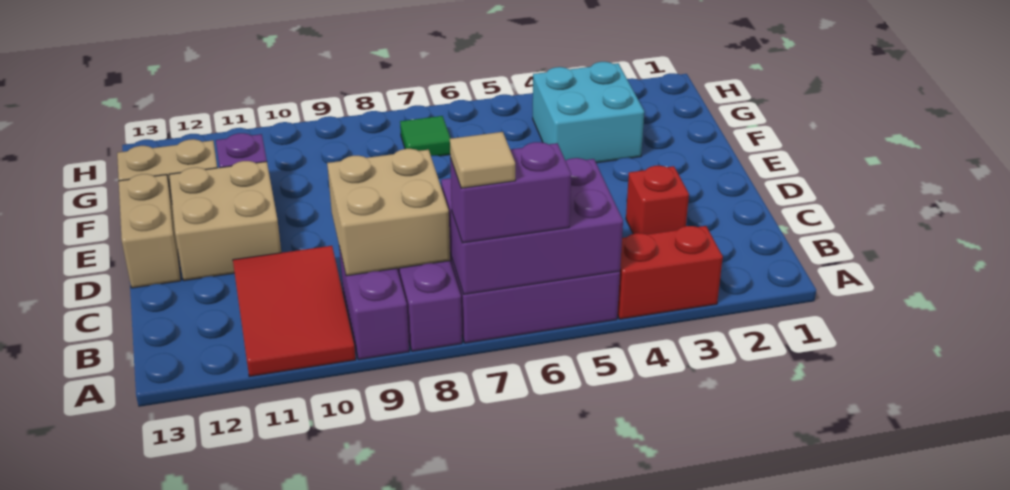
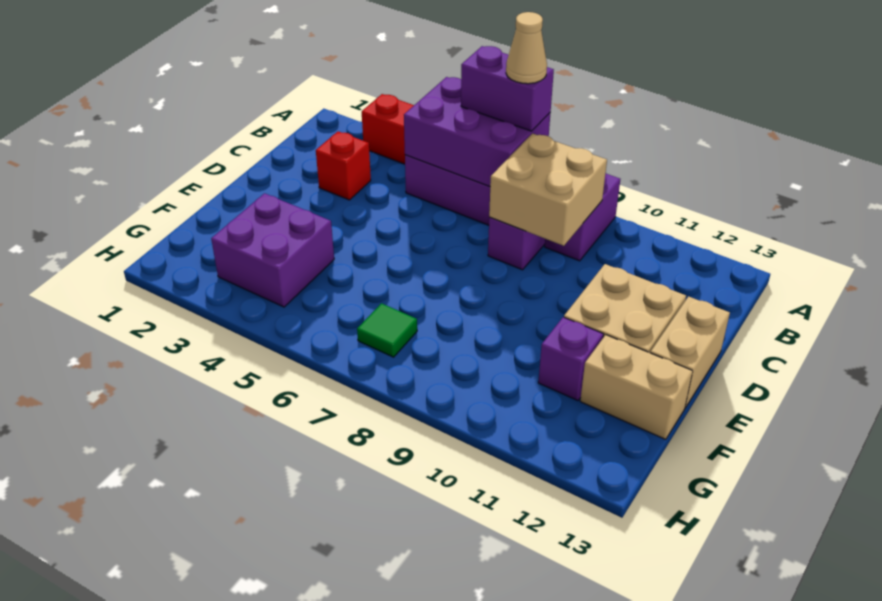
tan tile A7 level 4 -> tan cone A7 level 4
red tile A10:C11 level 1 -> none
cyan brick F3:G4 level 1 -> purple brick F3:G4 level 1

